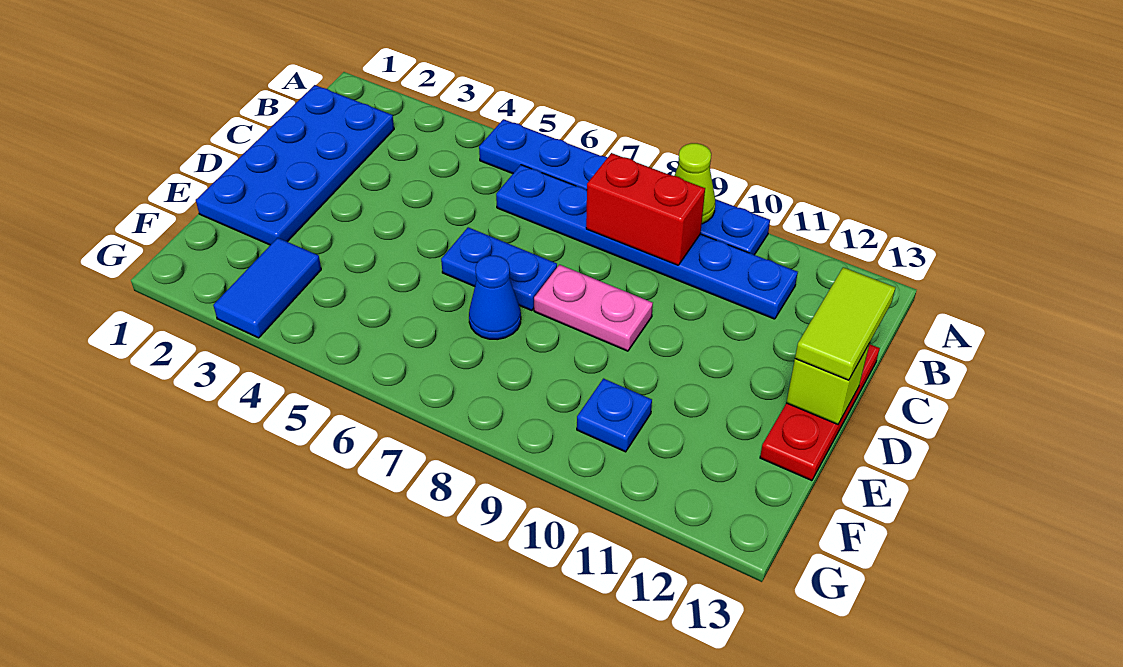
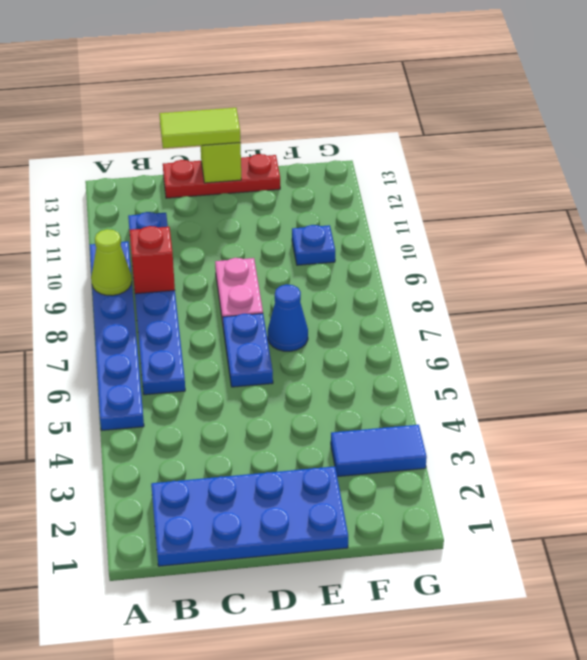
red brick B8:B9 level 2 -> red brick B9 level 2

